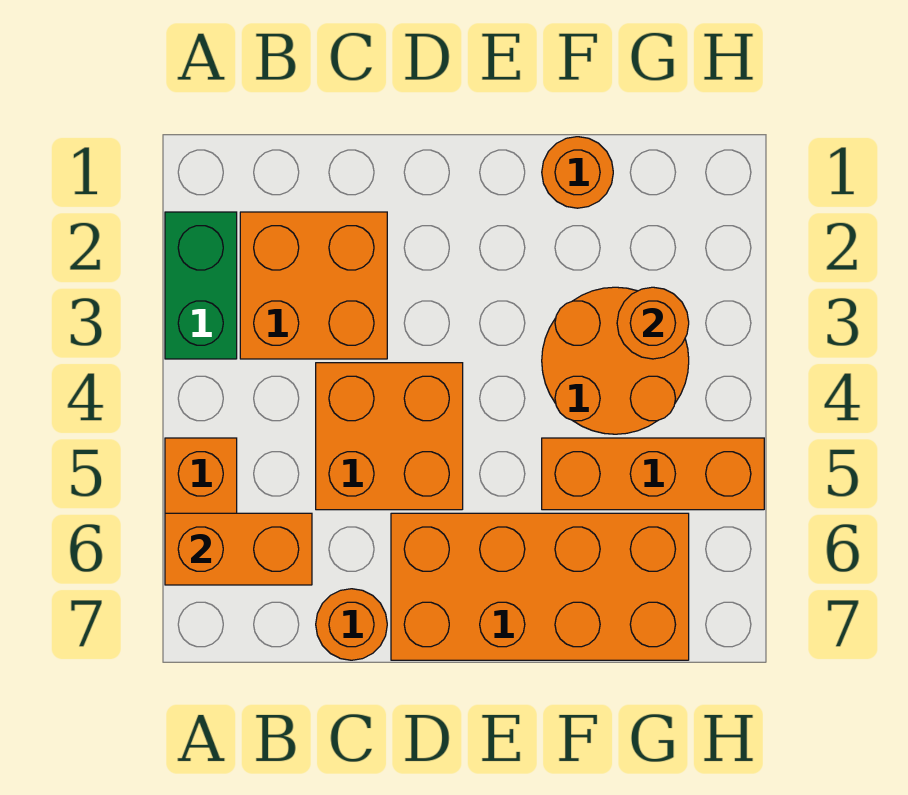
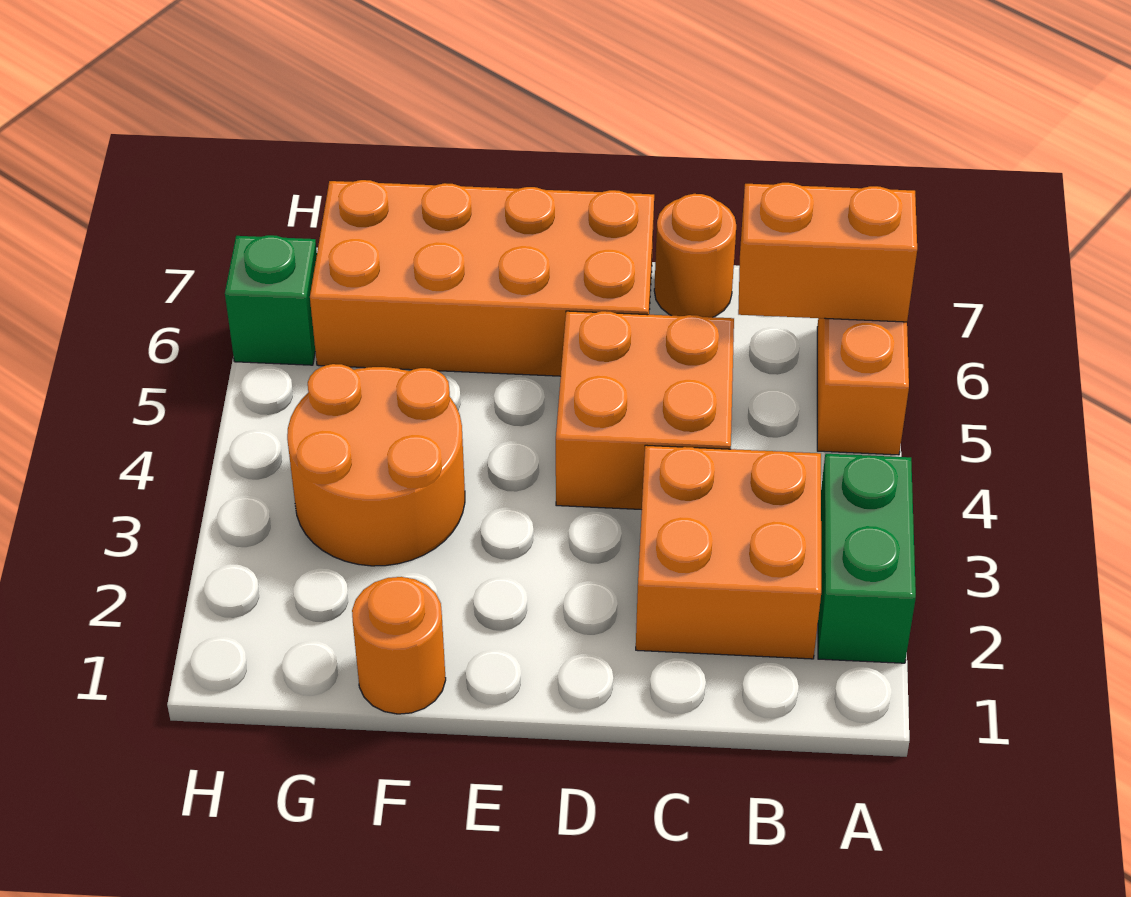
orange brick F5:H5 level 1 -> none
orange round brick G3 level 2 -> none
none -> green brick H6 level 1

